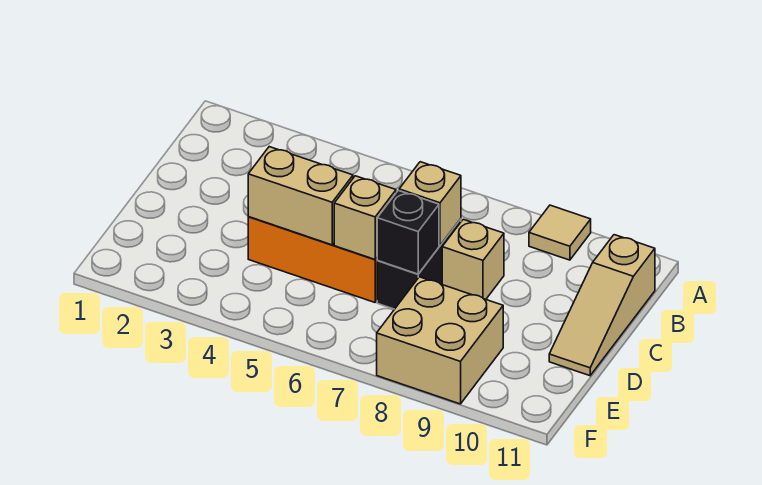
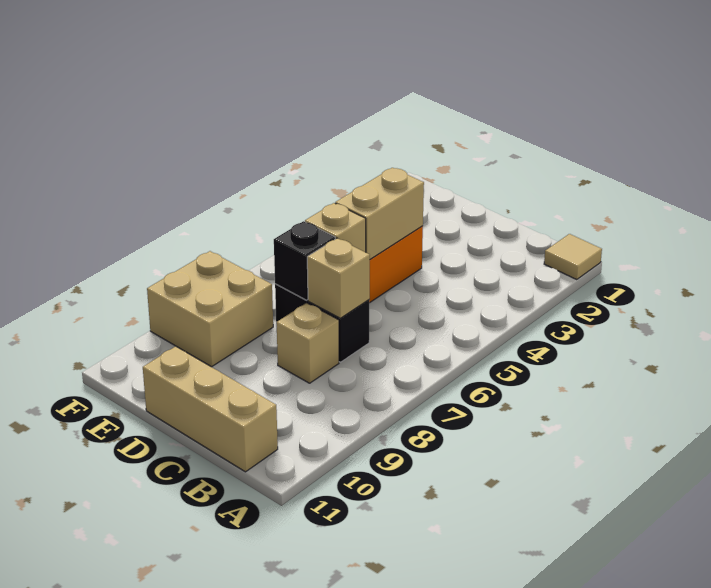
tan tile A9 level 1 -> tan tile A1 level 1
tan slope B11:D11 level 1 top B -> tan brick B11:D11 level 1

